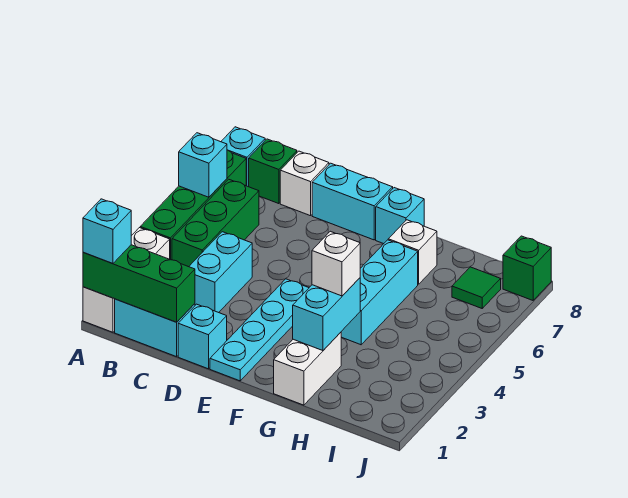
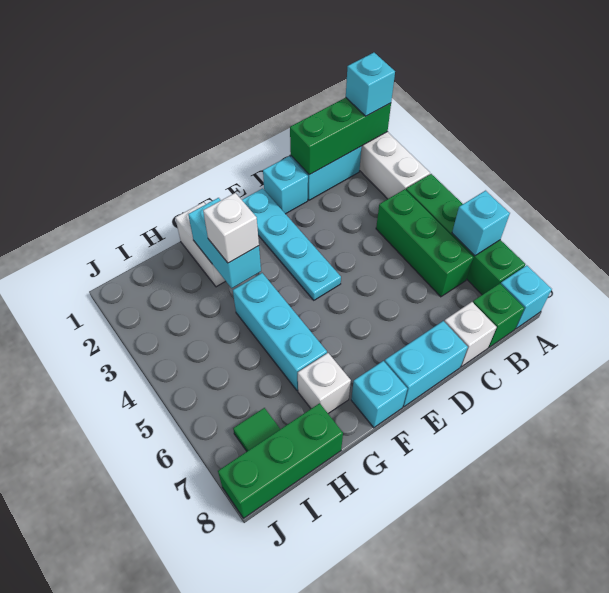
cyan brick C3:C4 level 1 -> none
green brick J8 level 1 -> green brick H8:J8 level 1

